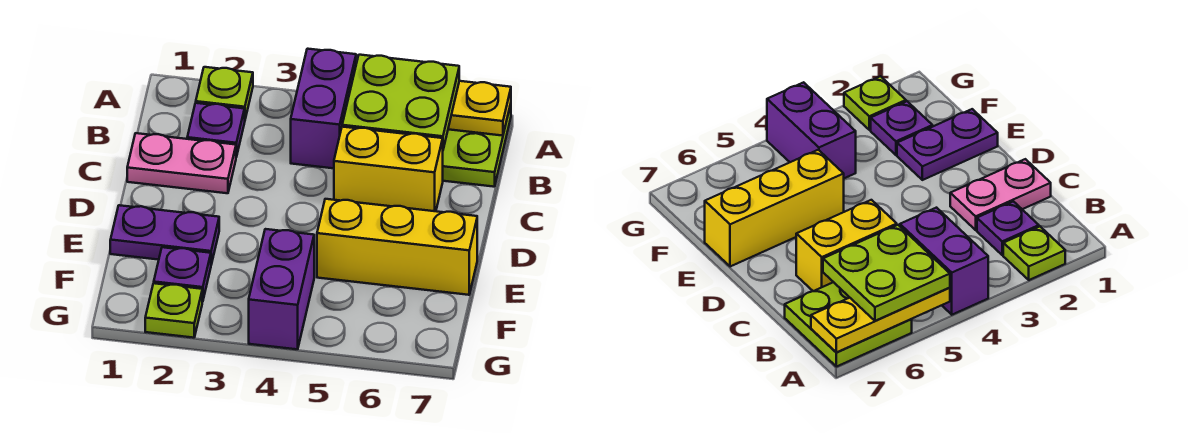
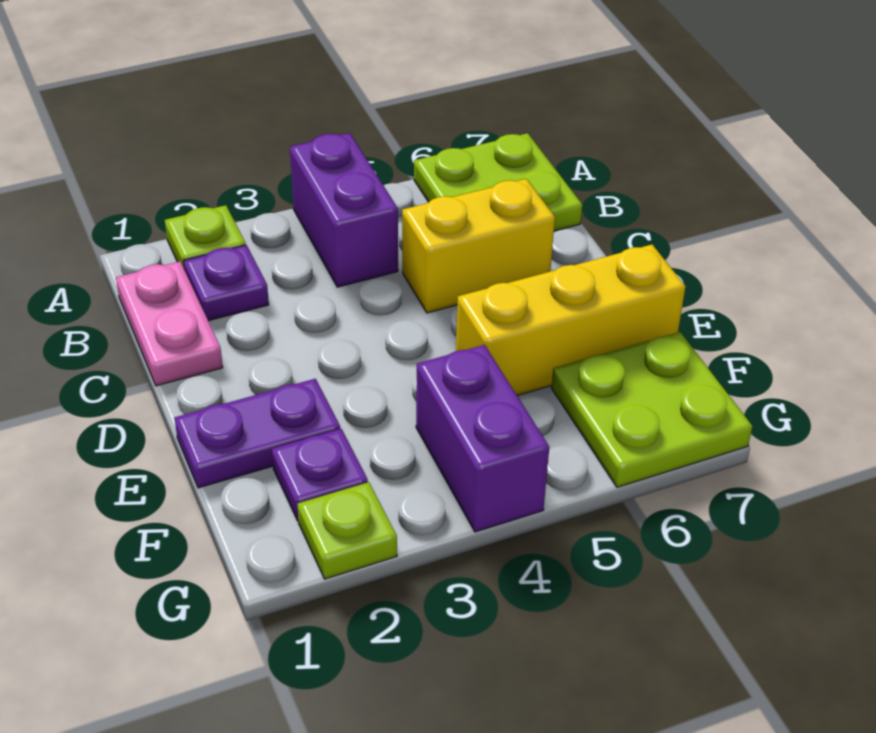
yellow plate A5:A7 level 2 -> none
lime plate A5:B6 level 3 -> lime plate F6:G7 level 1
pink plate C1:C2 level 1 -> pink plate B1:C1 level 1

